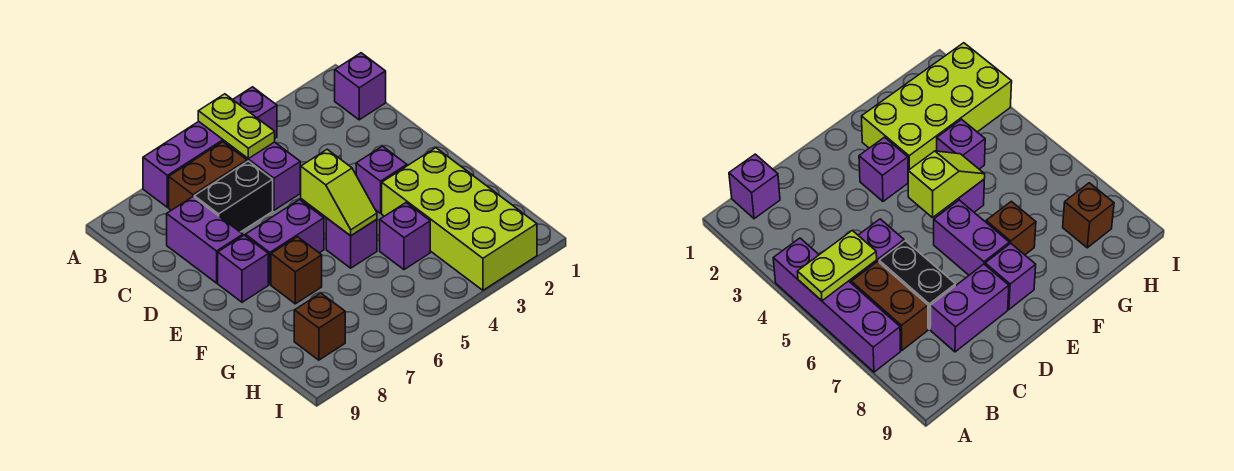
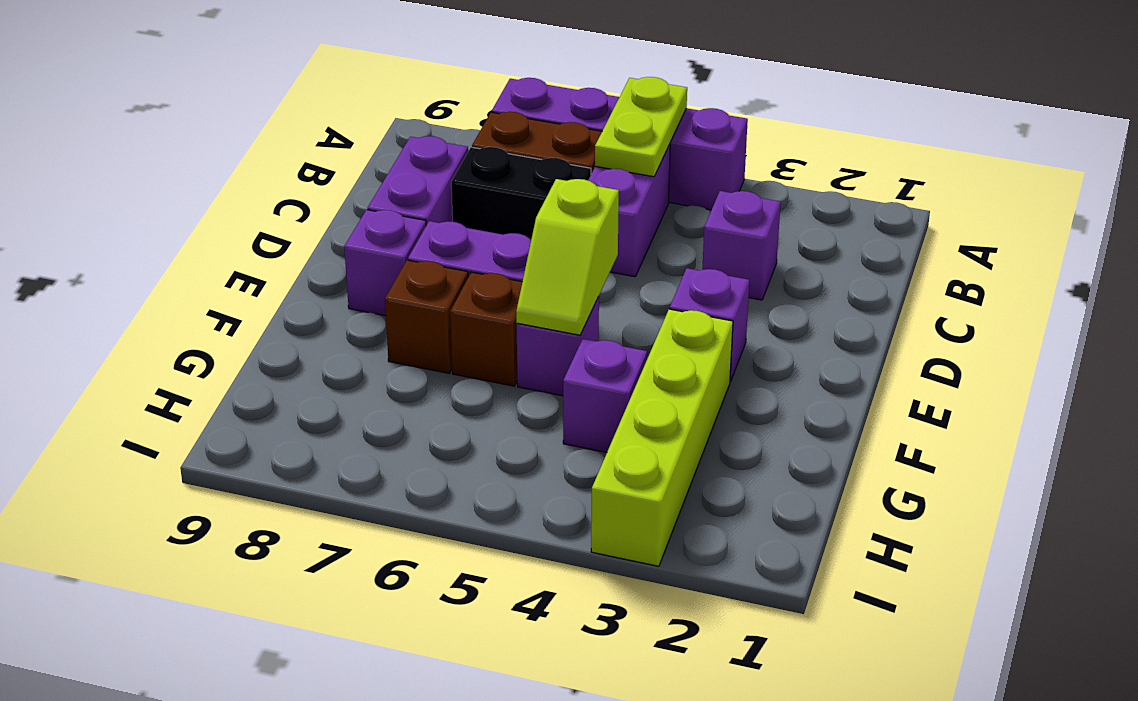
purple brick B1 level 1 -> purple brick C3 level 1
lime brick F2:I3 level 1 -> lime brick F3:I3 level 1
brown brick H8 level 1 -> brown brick F6 level 1

